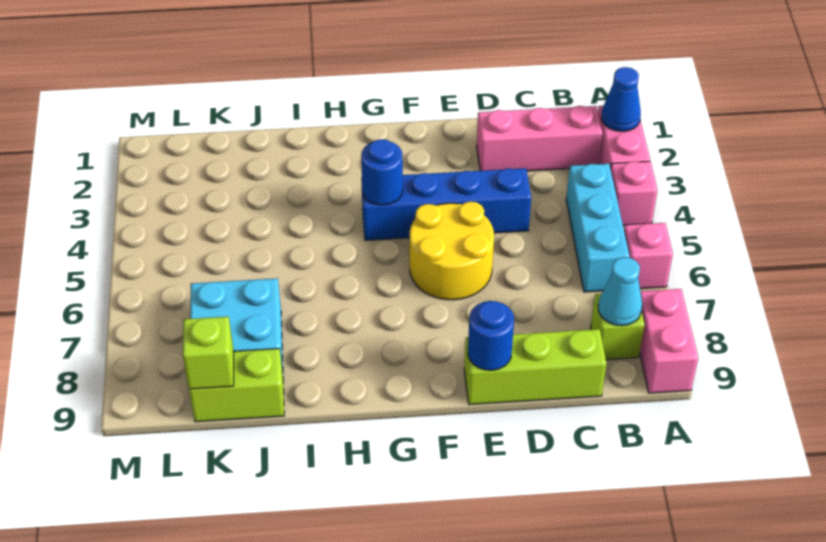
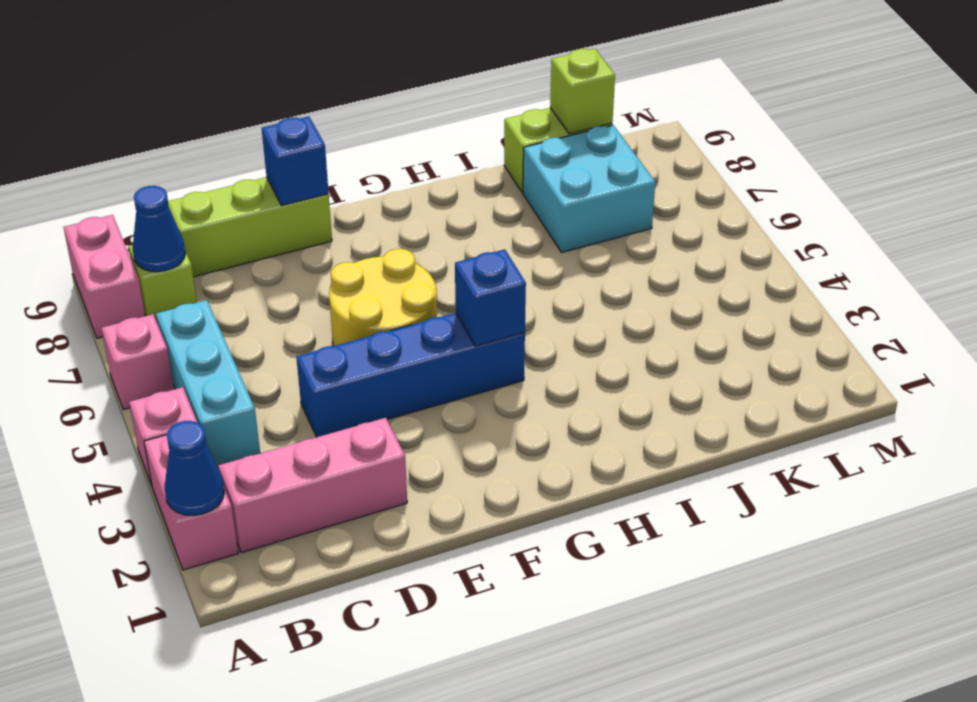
cyan cone B8 level 2 -> blue cone B8 level 2
blue round brick E9 level 2 -> blue brick E9 level 2
blue round brick G4 level 2 -> blue brick G4 level 2

